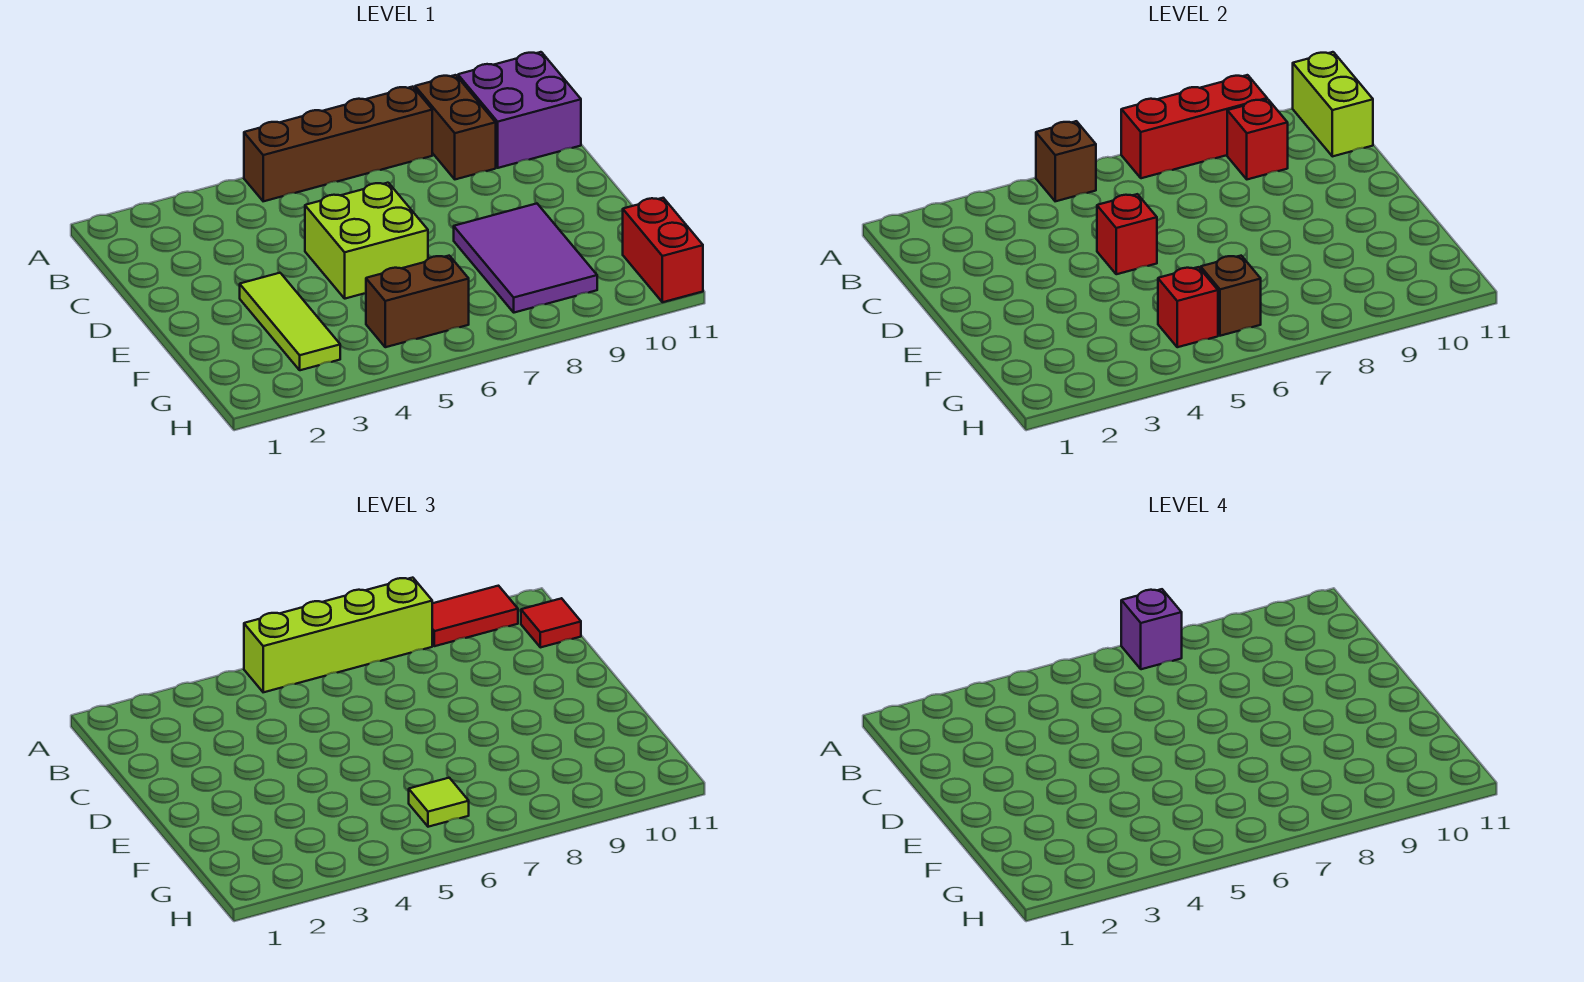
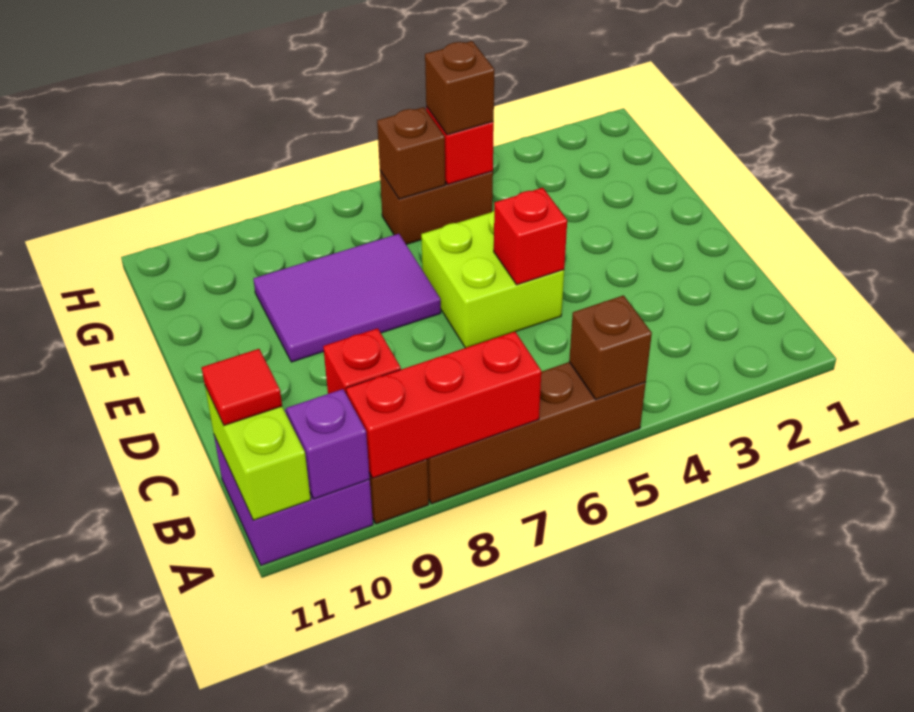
lime brick A5:A8 level 3 -> none
purple brick A7 level 4 -> purple brick A10 level 2
red tile A9:A10 level 3 -> none
lime tile E3:G3 level 1 -> none
purple tile E8:G9 level 1 -> purple tile E7:F9 level 1
none -> brown brick G5 level 3
lime tile G6 level 3 -> none
red brick G11:H11 level 1 -> none

